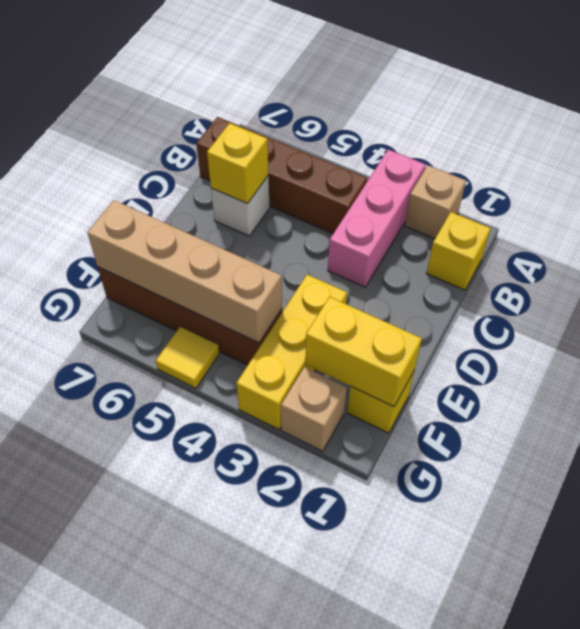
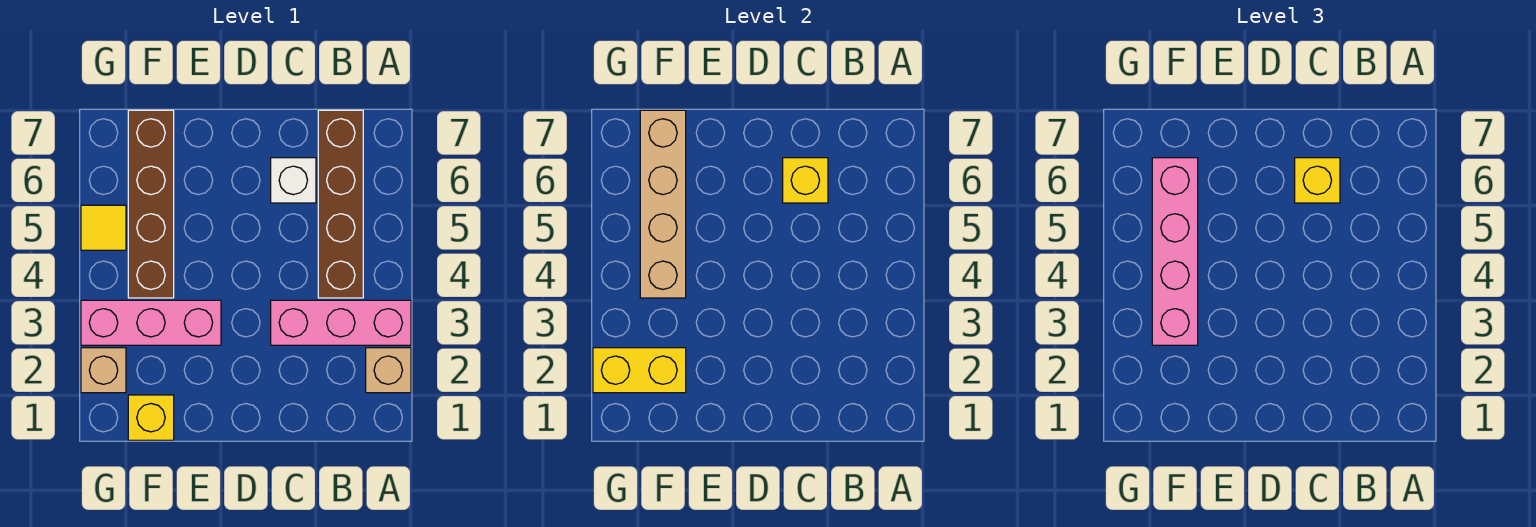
yellow brick B1 level 1 -> yellow brick C6 level 3
yellow brick E3:G3 level 1 -> pink brick E3:G3 level 1
yellow brick F1:F2 level 2 -> yellow brick F2:G2 level 2
none -> pink brick F3:F6 level 3

